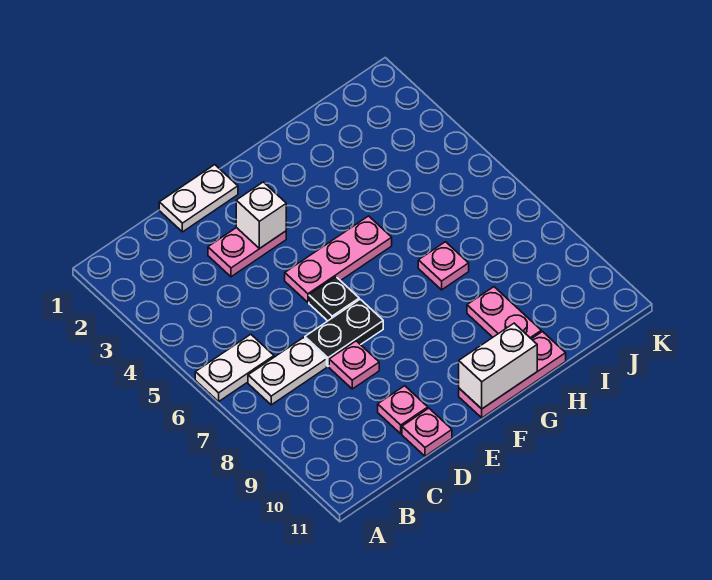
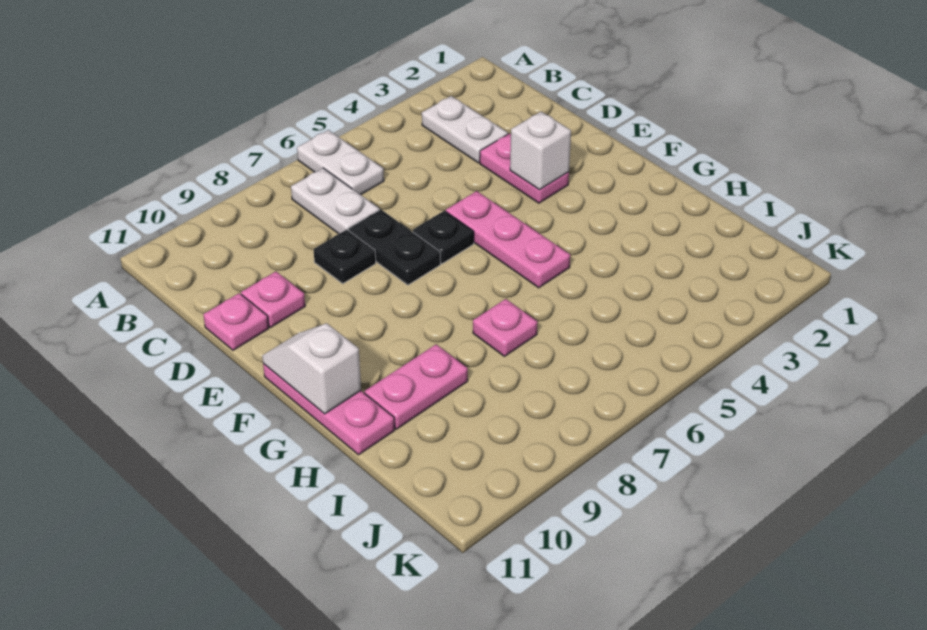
white plate D1:E1 level 1 -> white plate B3:C3 level 1
pink plate D8 level 1 -> black plate D8 level 1
white brick F11:G11 level 2 -> white slope F11:G11 level 2 top G

